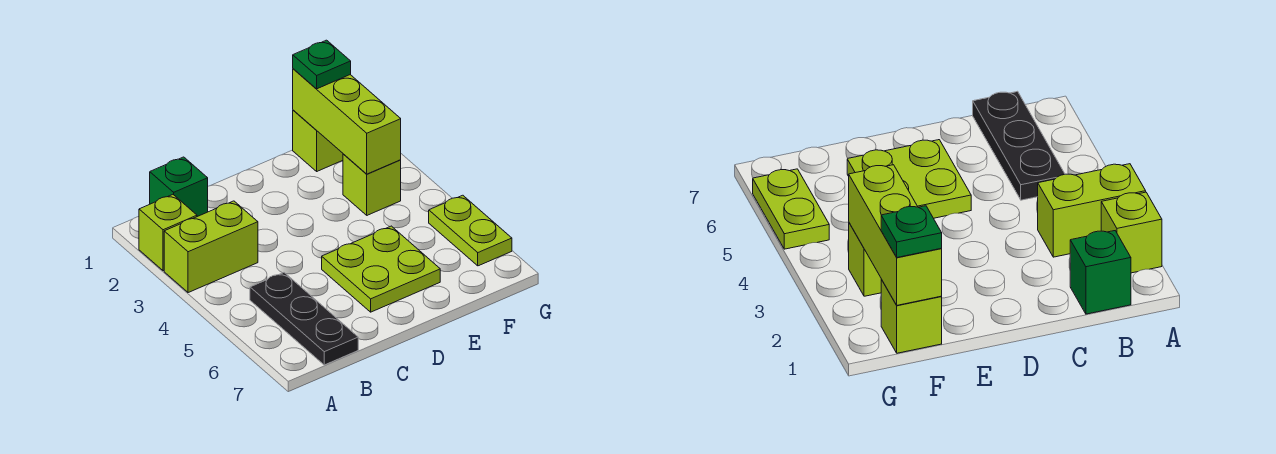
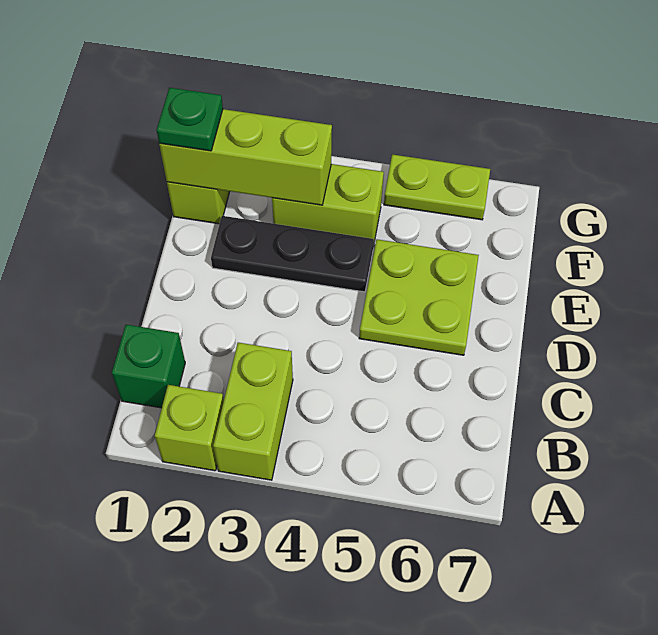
black plate B5:B7 level 1 -> black plate E2:E4 level 1
lime brick F3 level 1 -> lime brick F3:F4 level 1

